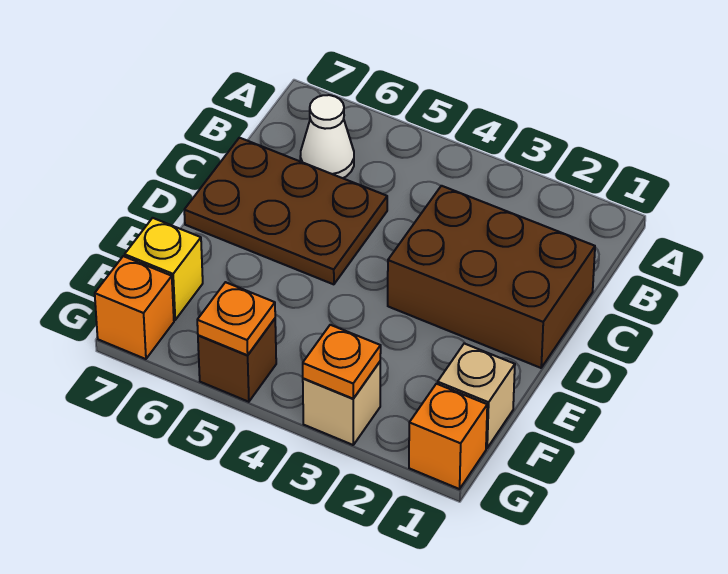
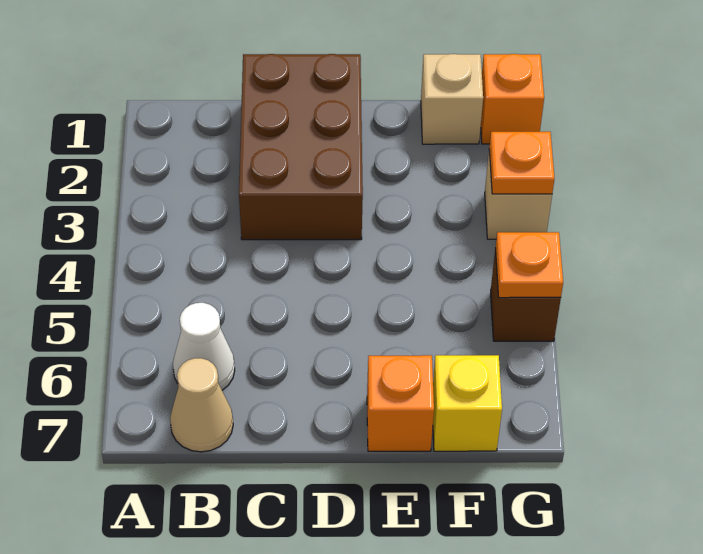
none -> tan cone B7 level 1
brown plate C5:D7 level 1 -> none
orange brick G7 level 1 -> orange brick E7 level 1

